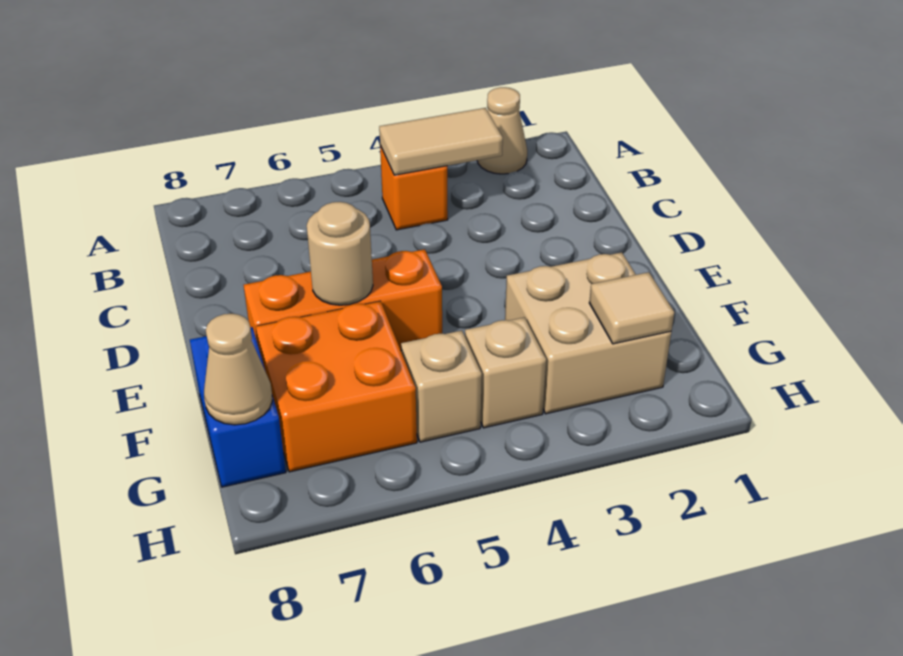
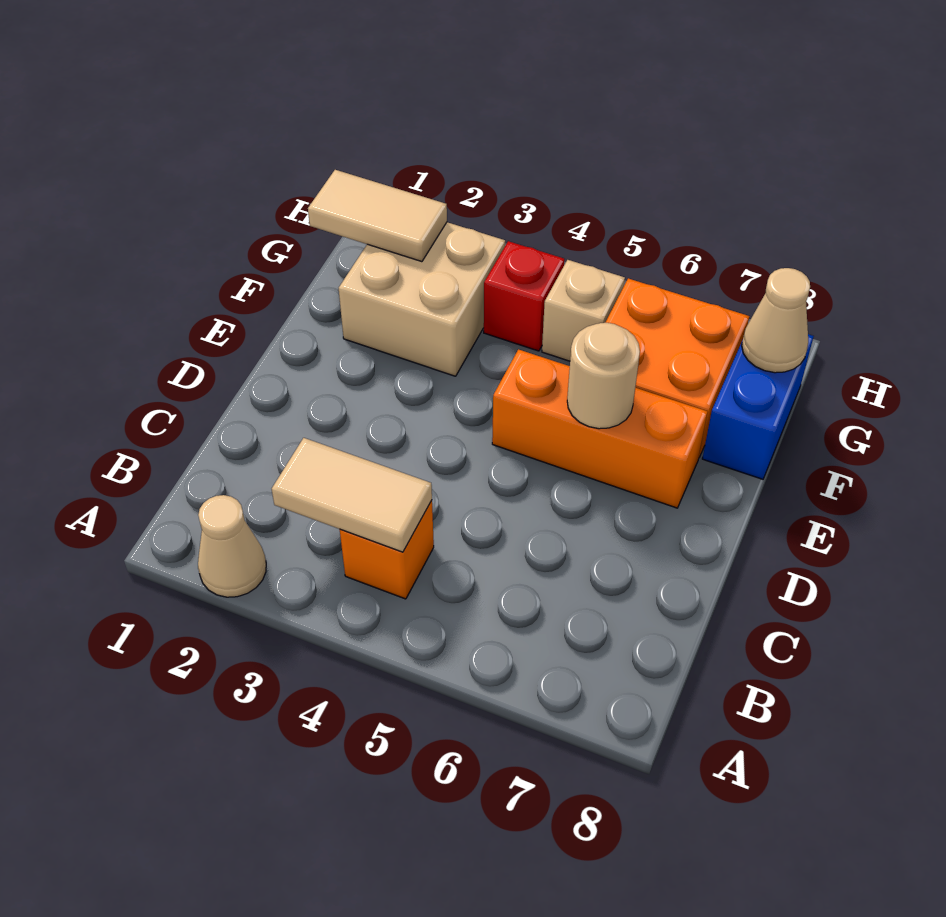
tan tile G2 level 2 -> tan tile G1:G2 level 2
tan brick G4 level 1 -> red brick G4 level 1

